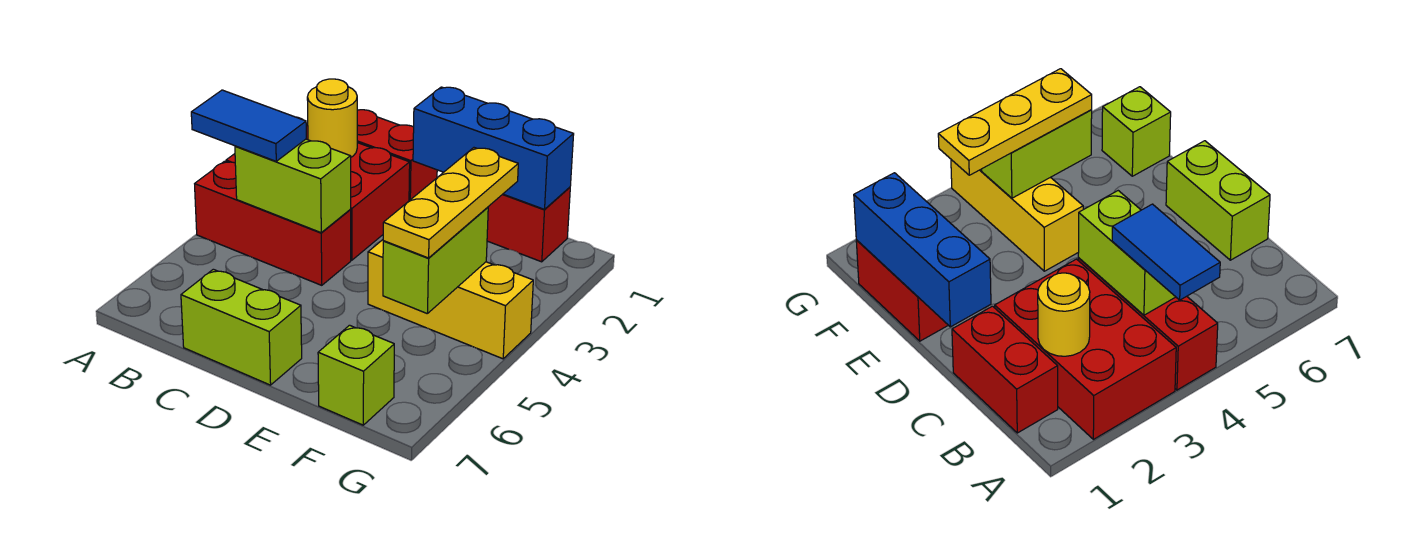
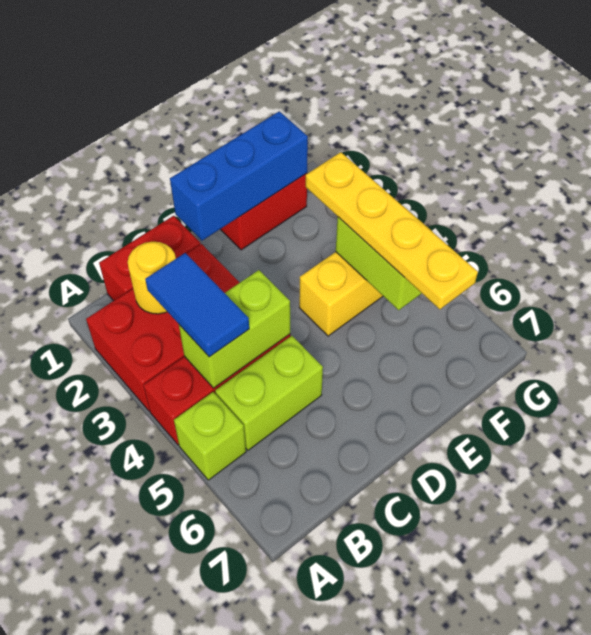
blue tile A4:B4 level 3 -> blue tile B3:B4 level 3
lime brick C7:D7 level 1 -> lime brick B5:C5 level 1
yellow plate F3:F5 level 3 -> yellow plate F3:F6 level 3
lime brick F7 level 1 -> lime brick A5 level 1

